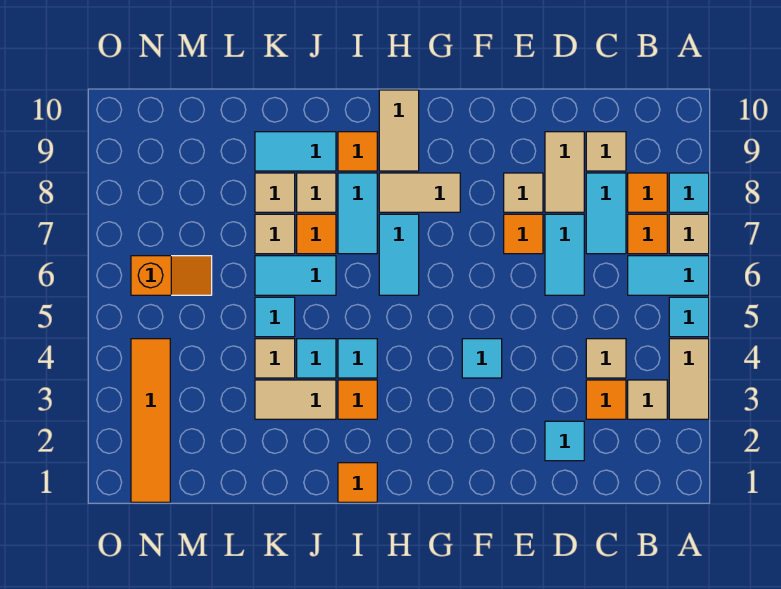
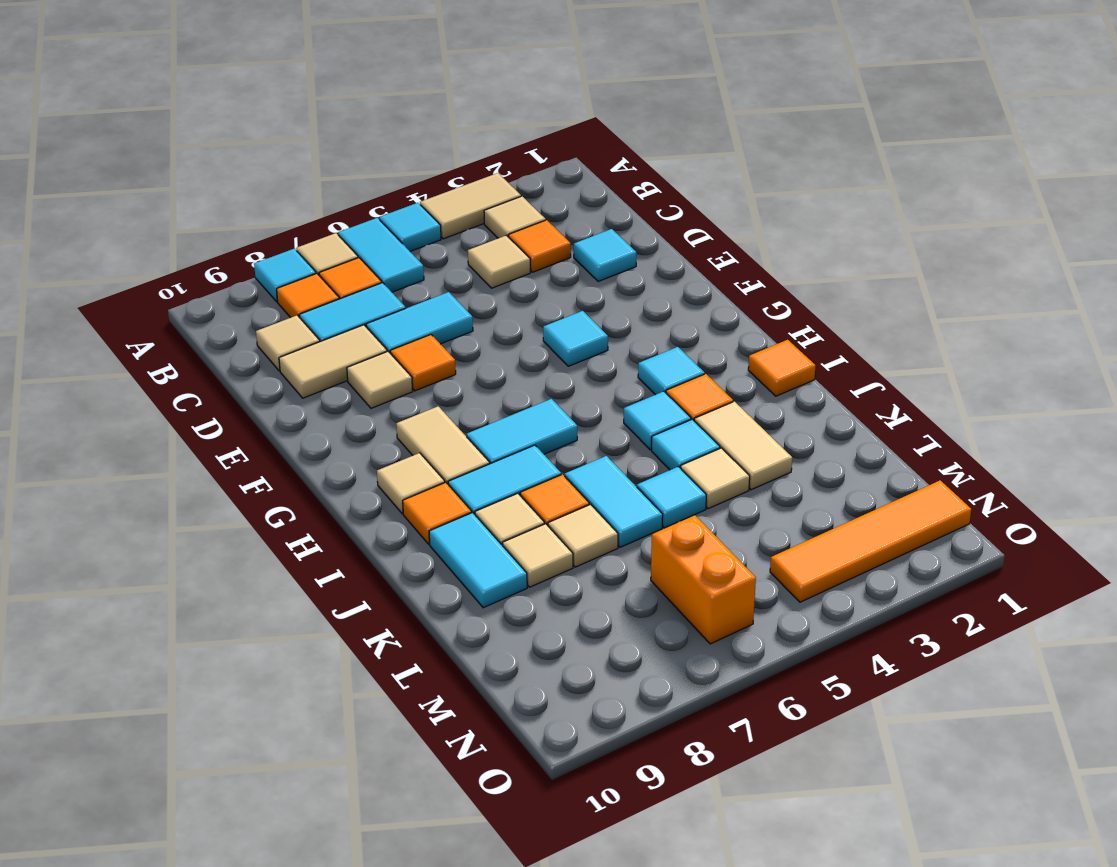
none -> cyan tile H3 level 1
tan tile H9:H10 level 1 -> tan tile H9 level 1
orange slope M6:N6 level 1 top N -> orange brick M6:N6 level 1

